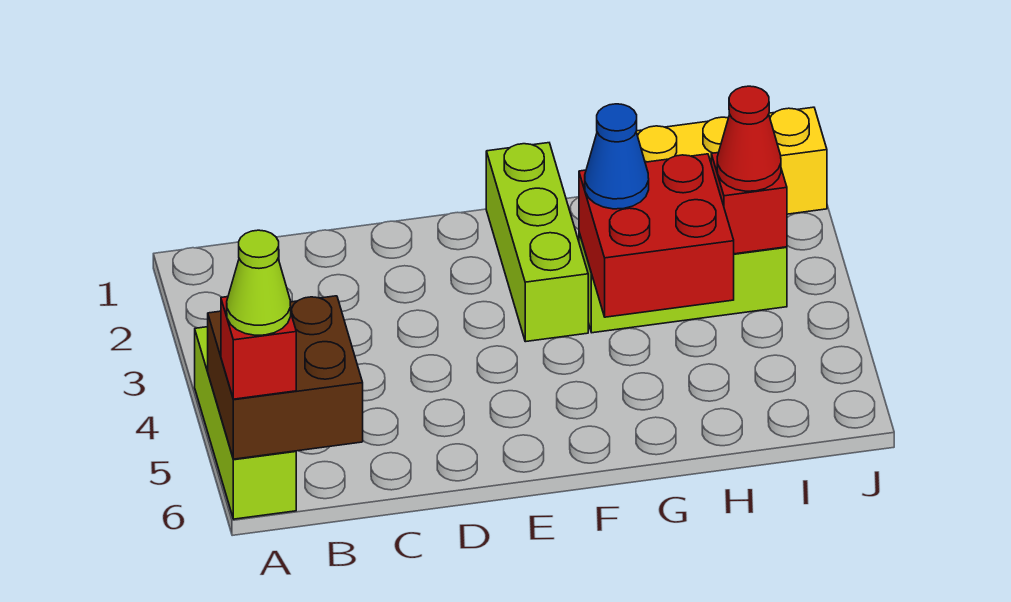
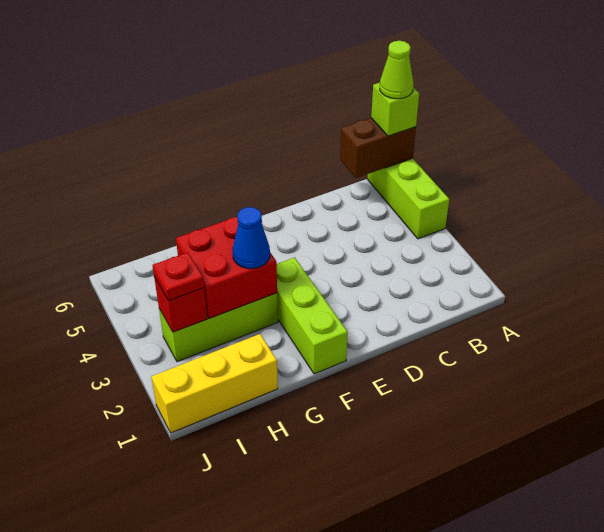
brown brick A5:B6 level 2 -> brown brick A6:B6 level 2
red brick A6 level 3 -> lime brick A6 level 3
red cone I3 level 3 -> red plate I3 level 3

